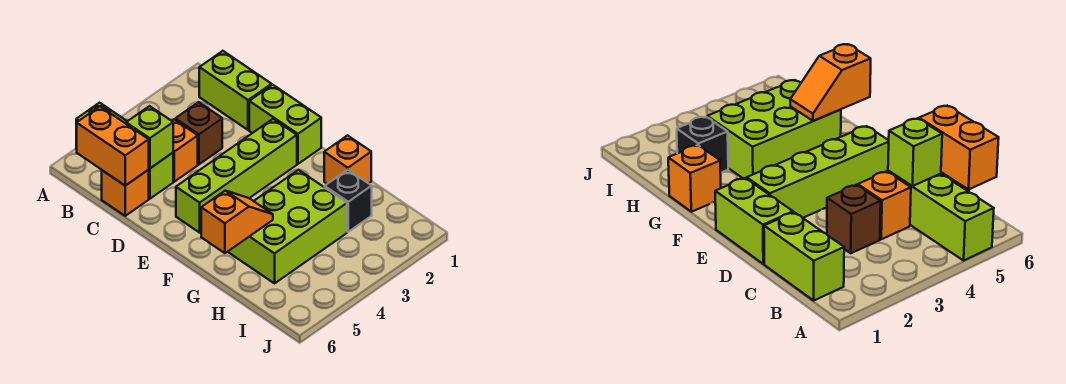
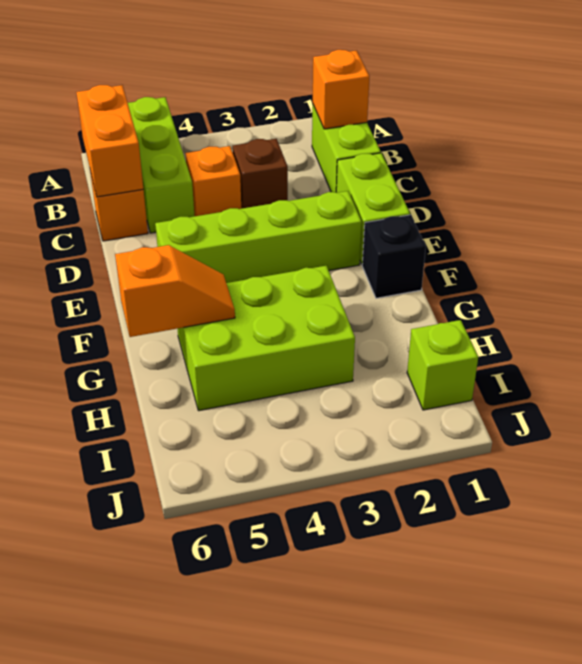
lime brick C5 level 2 -> lime brick I1 level 1
orange brick G1 level 1 -> orange brick B1 level 2
black brick H2 level 1 -> black brick F1 level 1

